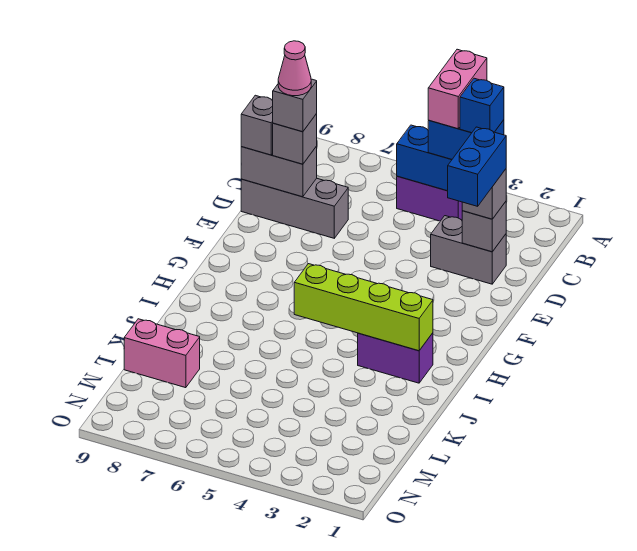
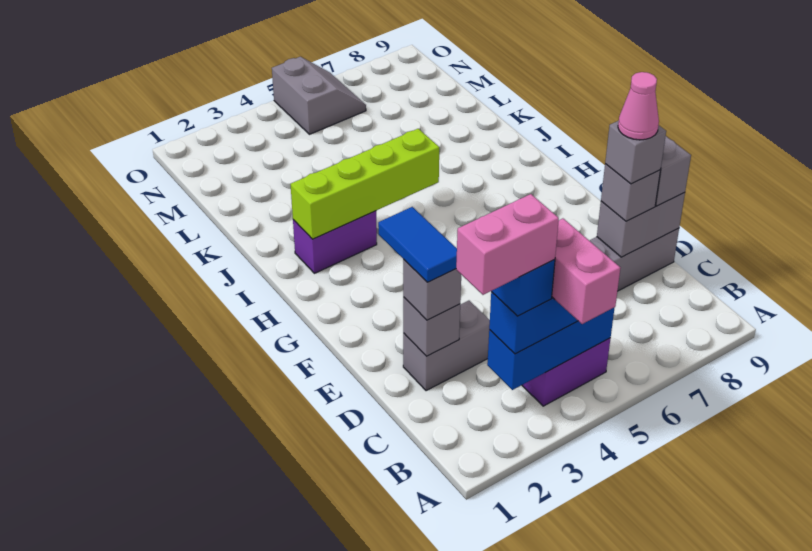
blue brick D2:E2 level 4 -> blue tile D2:E2 level 4
pink brick L8:L9 level 1 -> pink brick B2:B3 level 5
none -> grey slope N5:O6 level 1 top 5

